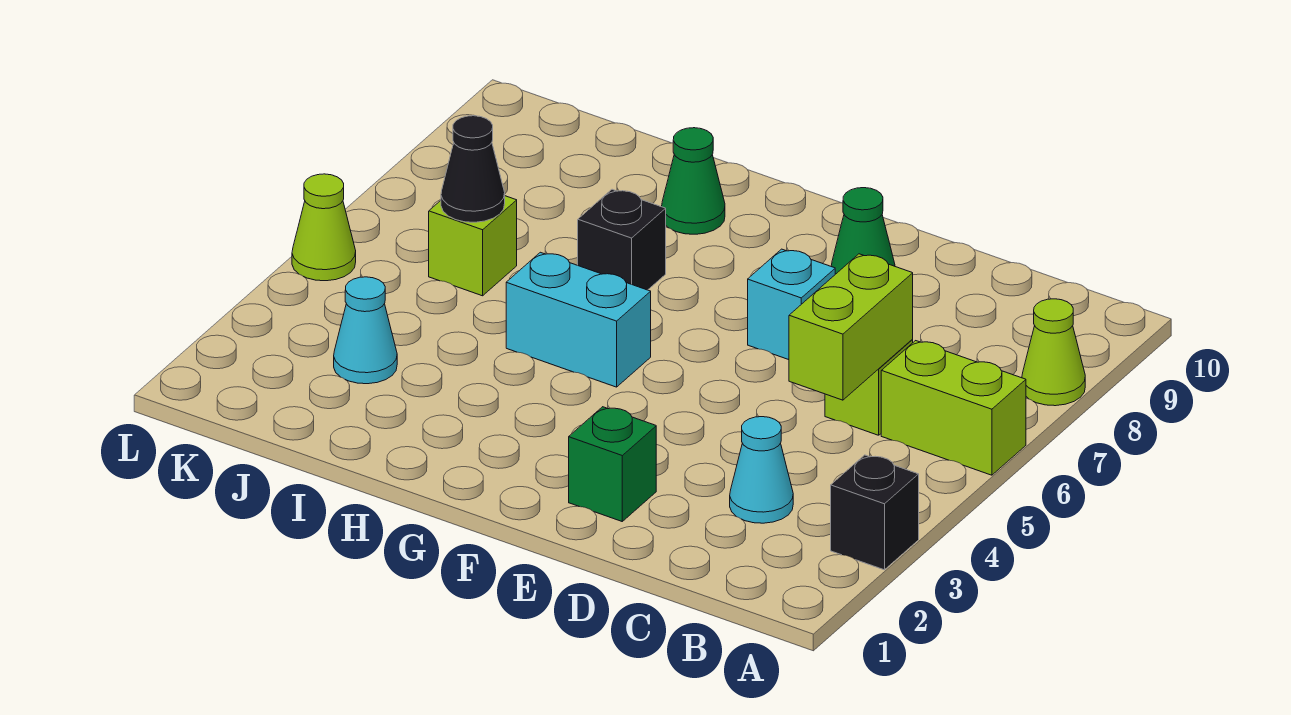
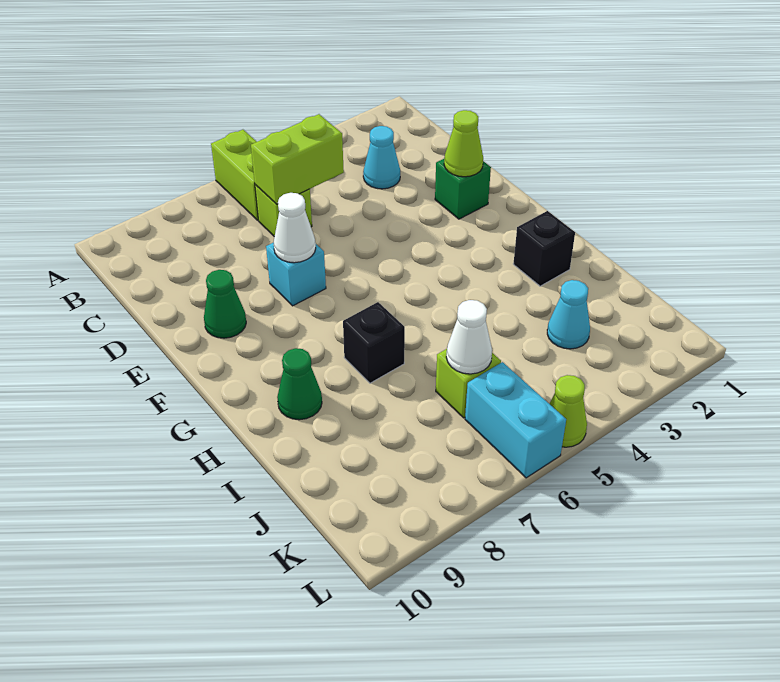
black brick A3 level 1 -> black brick H2 level 1
lime cone A8 level 1 -> lime cone E2 level 2
none -> white cone E7 level 2
cyan brick G5:H5 level 1 -> cyan brick K6:L6 level 1
black cone J6 level 2 -> white cone J6 level 2

